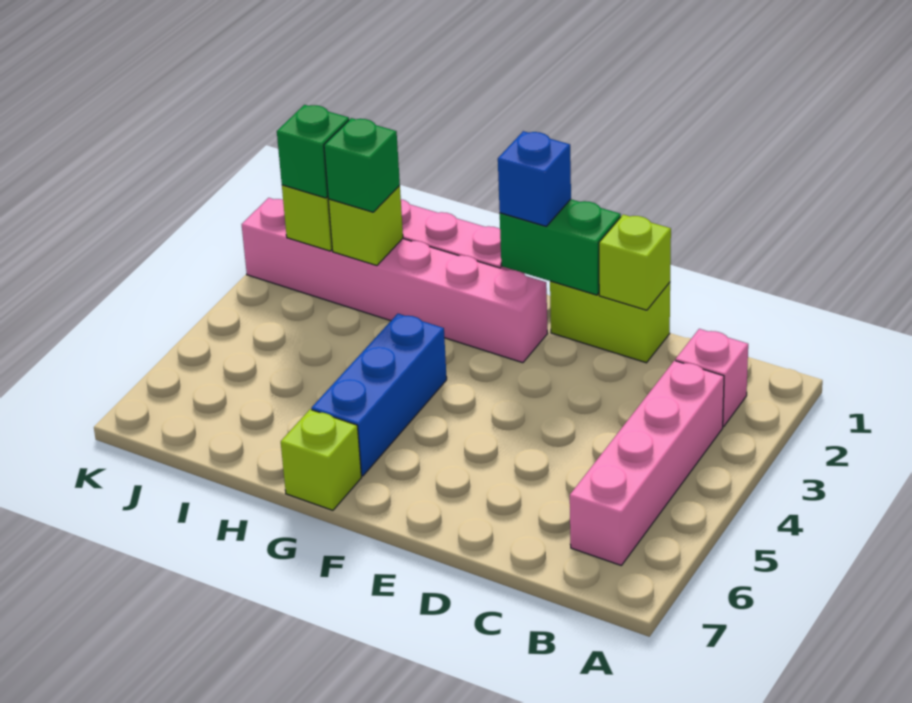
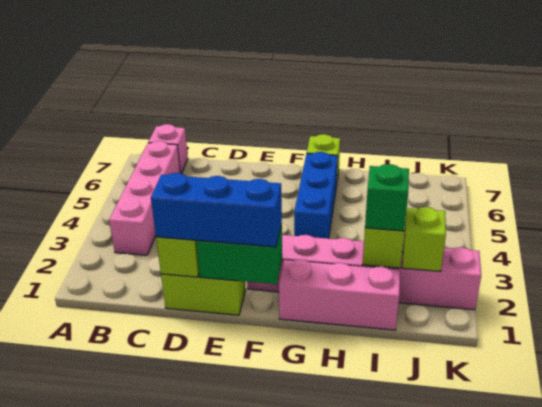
pink brick B2 level 1 -> pink brick B7 level 1
blue brick F1 level 3 -> blue brick D1:F1 level 3
green brick J2 level 3 -> none

